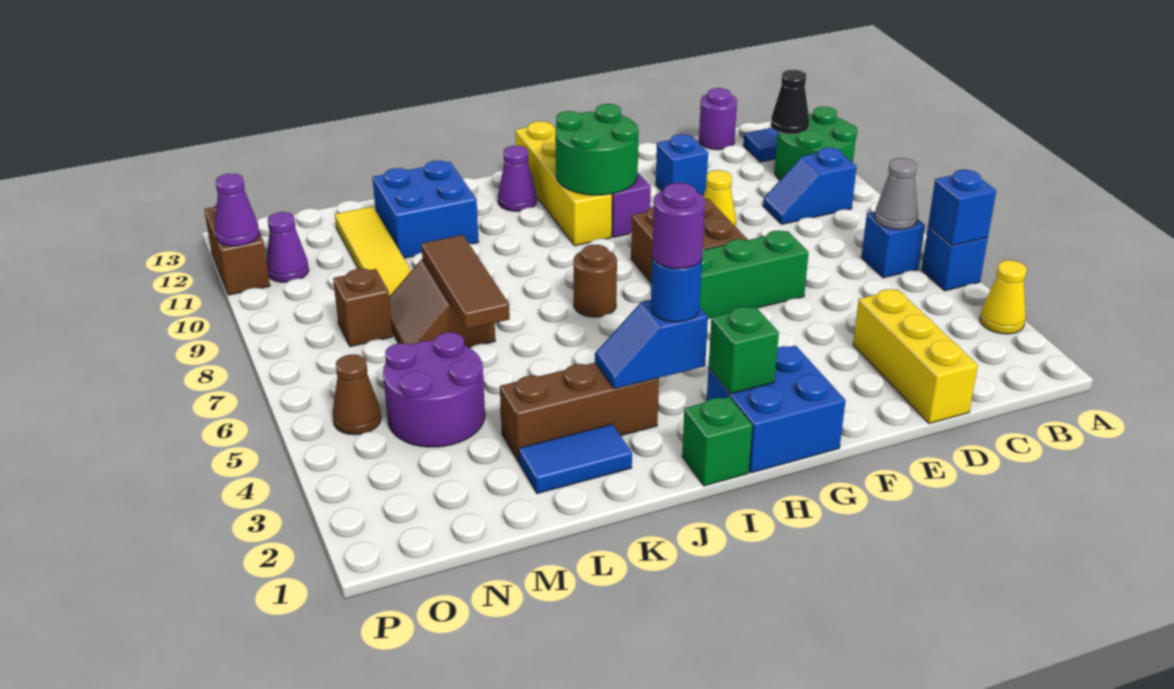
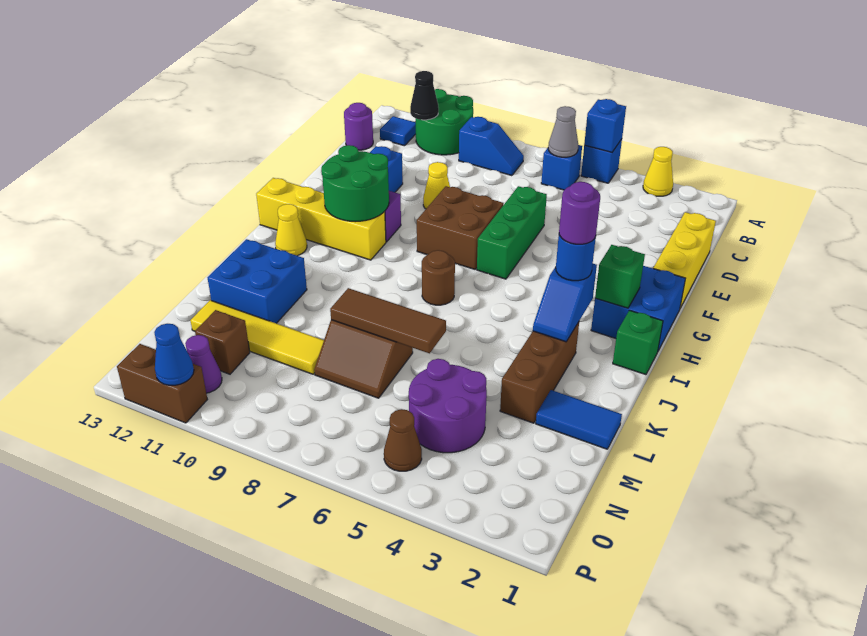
blue slope B9:C9 level 1 top B -> blue slope B8:B9 level 1 top 9
yellow brick D1:D3 level 1 -> yellow brick D1:F1 level 1
purple cone I12 level 1 -> yellow cone I12 level 1
blue tile K2:L2 level 1 -> blue tile L1:L2 level 1
brown brick N8 level 1 -> brown brick N11 level 1
purple cone P11 level 2 -> blue cone P11 level 2

